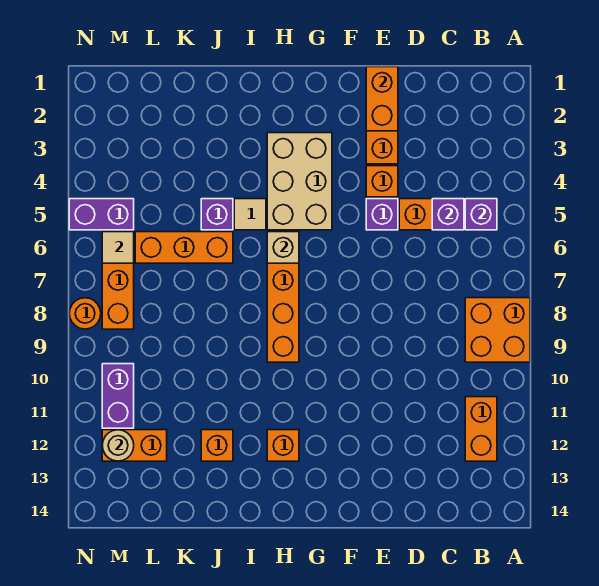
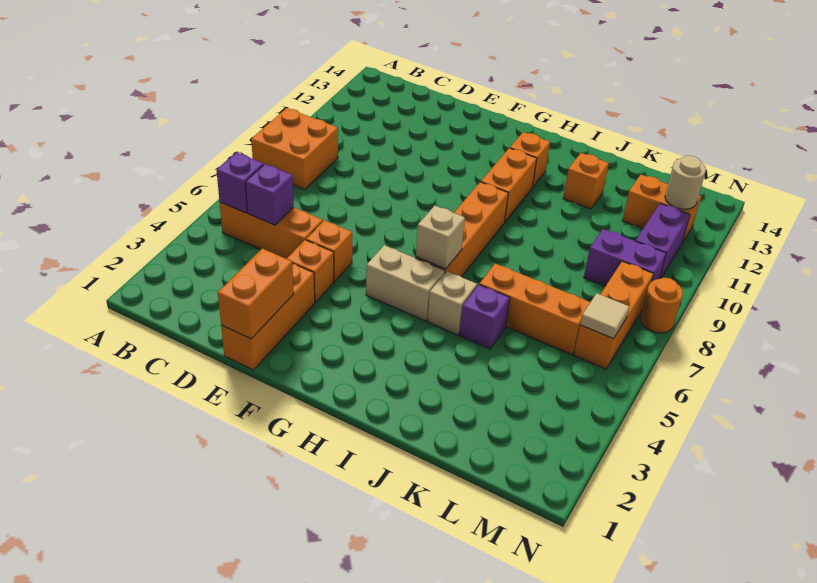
orange brick B11:B12 level 1 -> orange brick H10:H11 level 1
purple brick E5 level 1 -> orange brick E5 level 1
tan brick G3:H5 level 1 -> tan brick G5:H5 level 1
tan tile I5 level 1 -> tan brick I5 level 1
purple brick M5:N5 level 1 -> purple brick L9:M9 level 1

